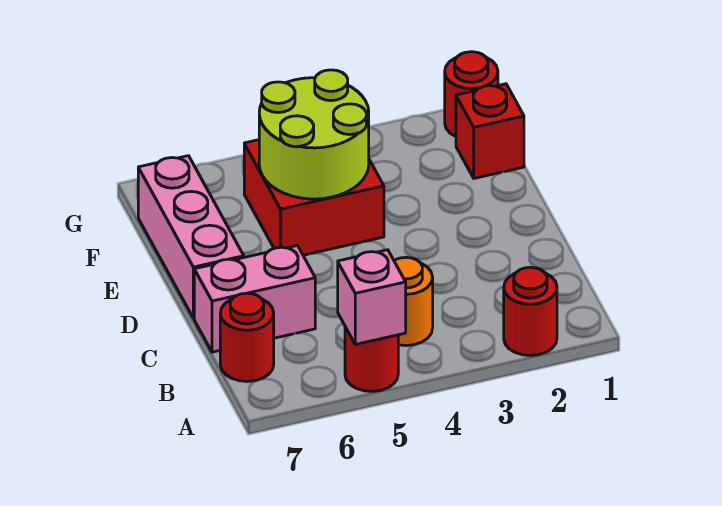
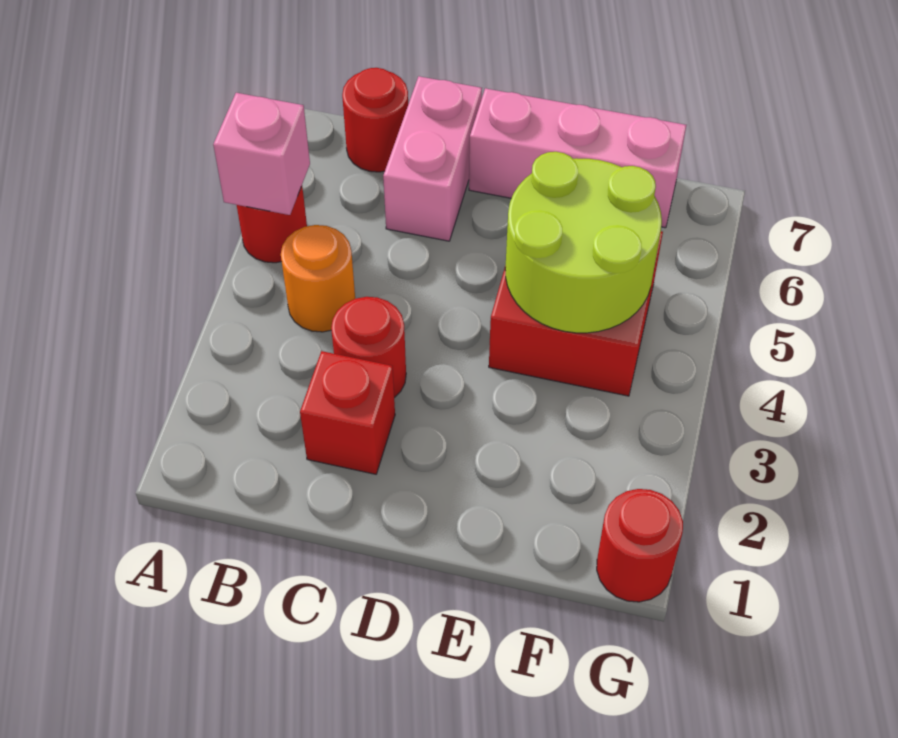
red round brick A2 level 1 -> red round brick C3 level 1
red brick F1 level 1 -> red brick C2 level 1

